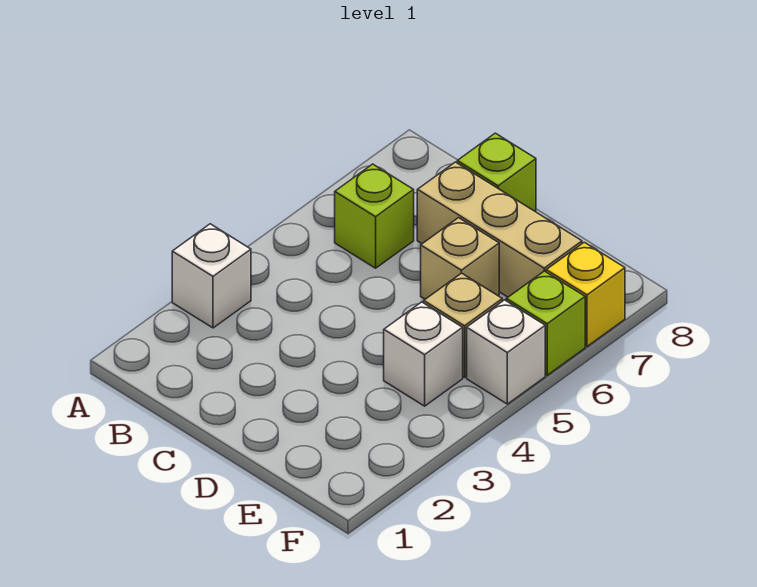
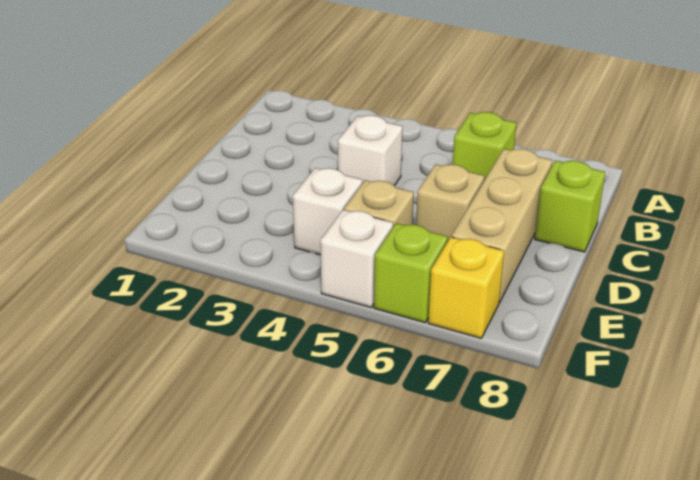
white brick A3 level 1 -> white brick C4 level 1

